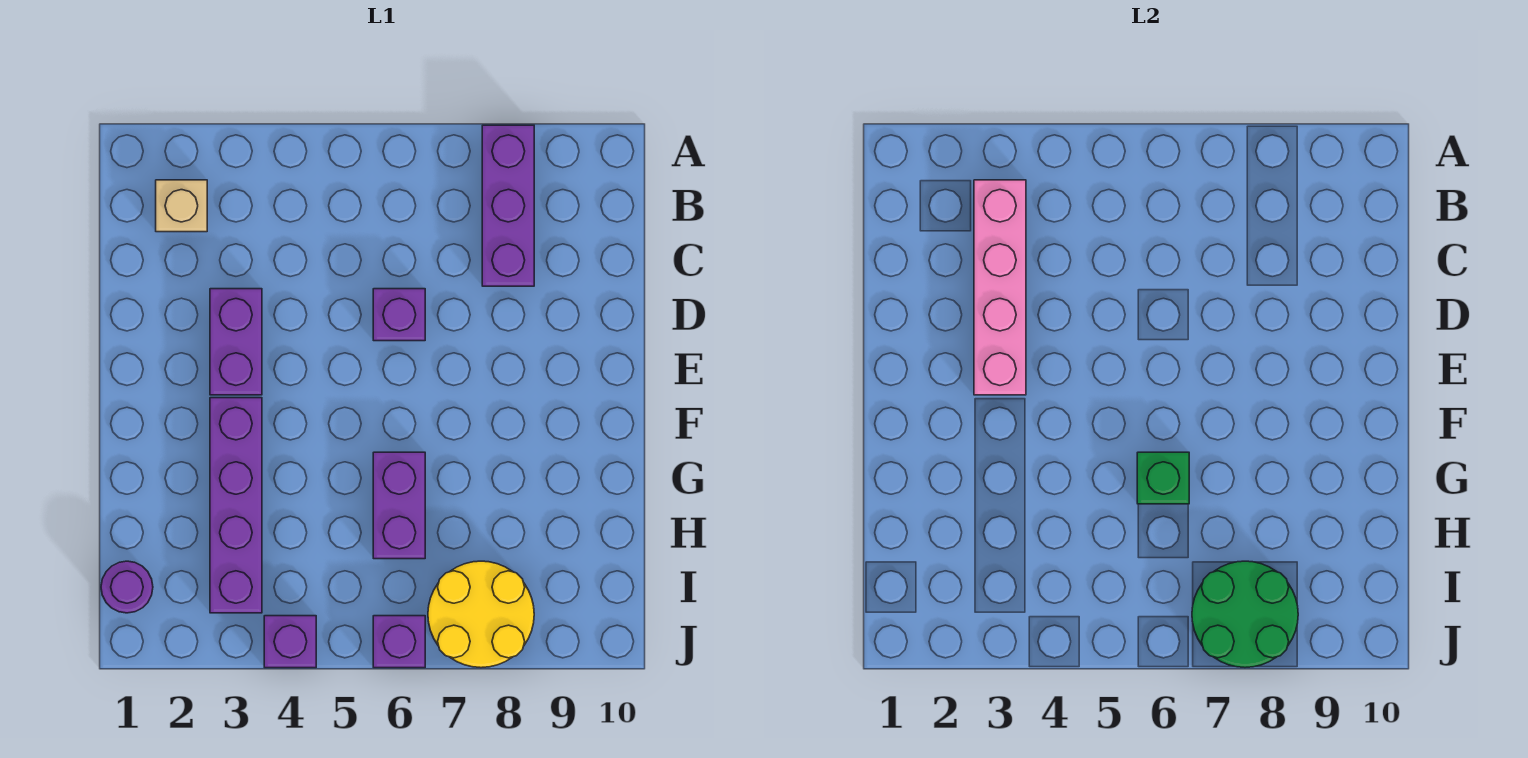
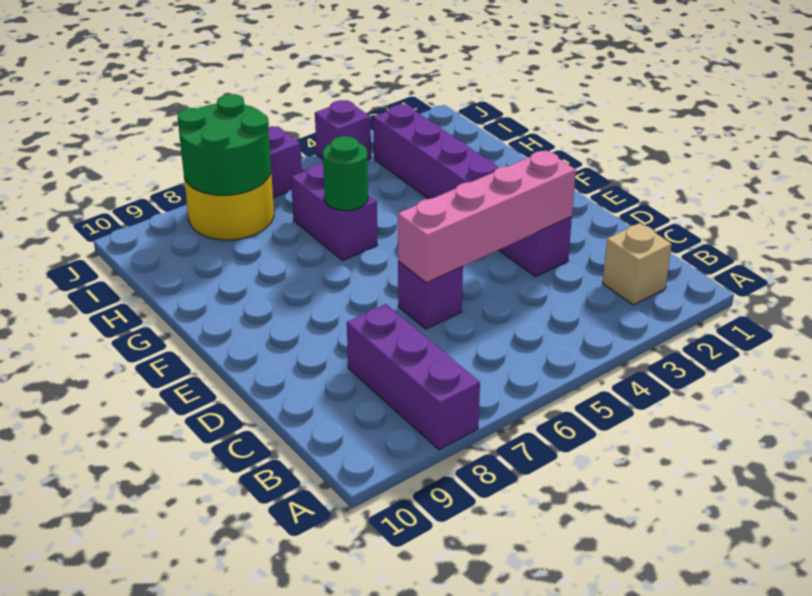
pink brick B3:E3 level 2 -> pink brick D3:D6 level 2
green brick G6 level 2 -> green round brick G6 level 2
purple round brick I1 level 1 -> none

